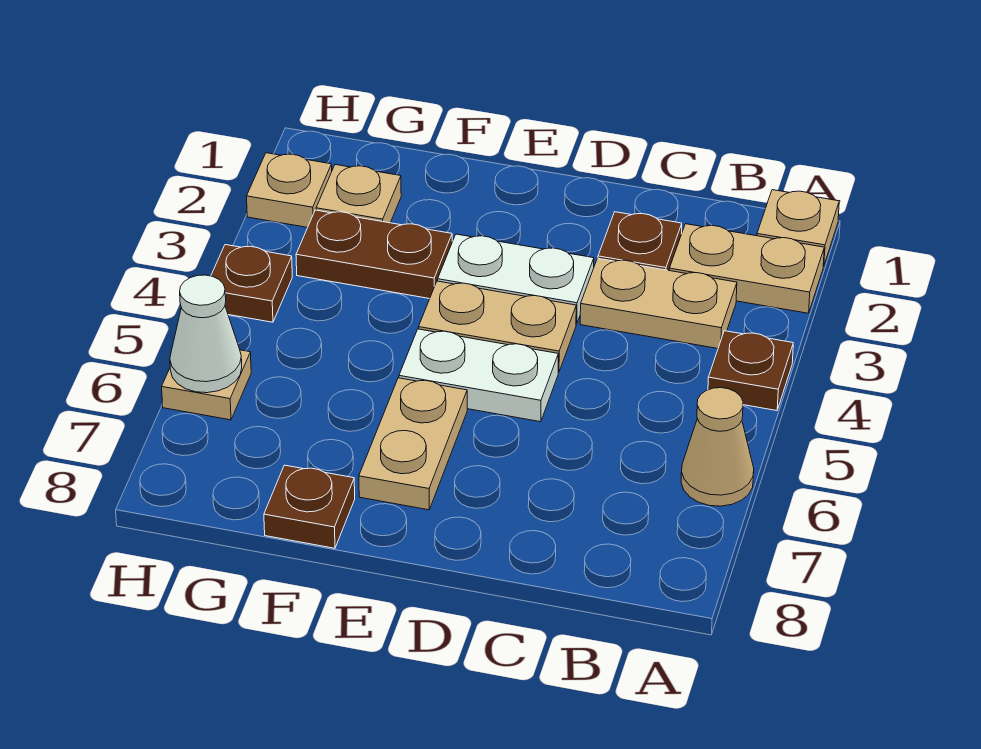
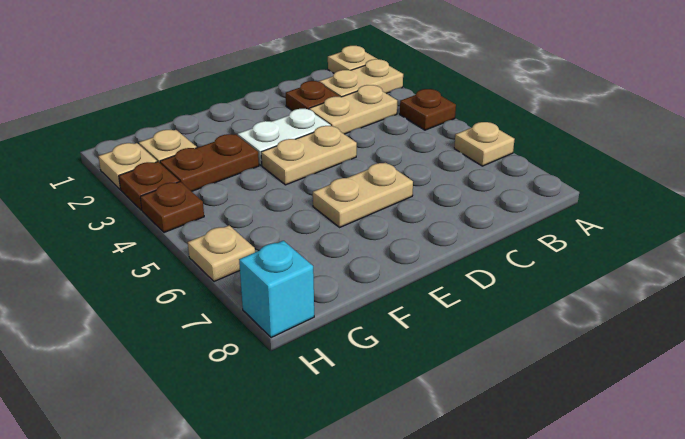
tan cone A6 level 1 -> tan plate A6 level 1
white plate D5:E5 level 1 -> none
tan plate E6:E7 level 1 -> tan plate D6:E6 level 1
brown plate F8 level 1 -> brown plate H3 level 1
white cone H6 level 2 -> none
none -> cyan brick H8 level 1

